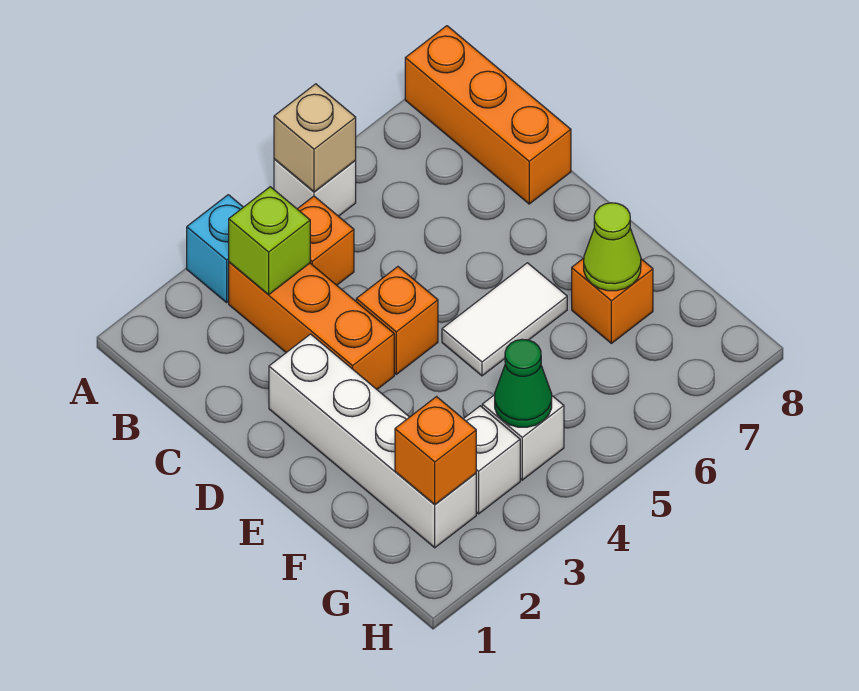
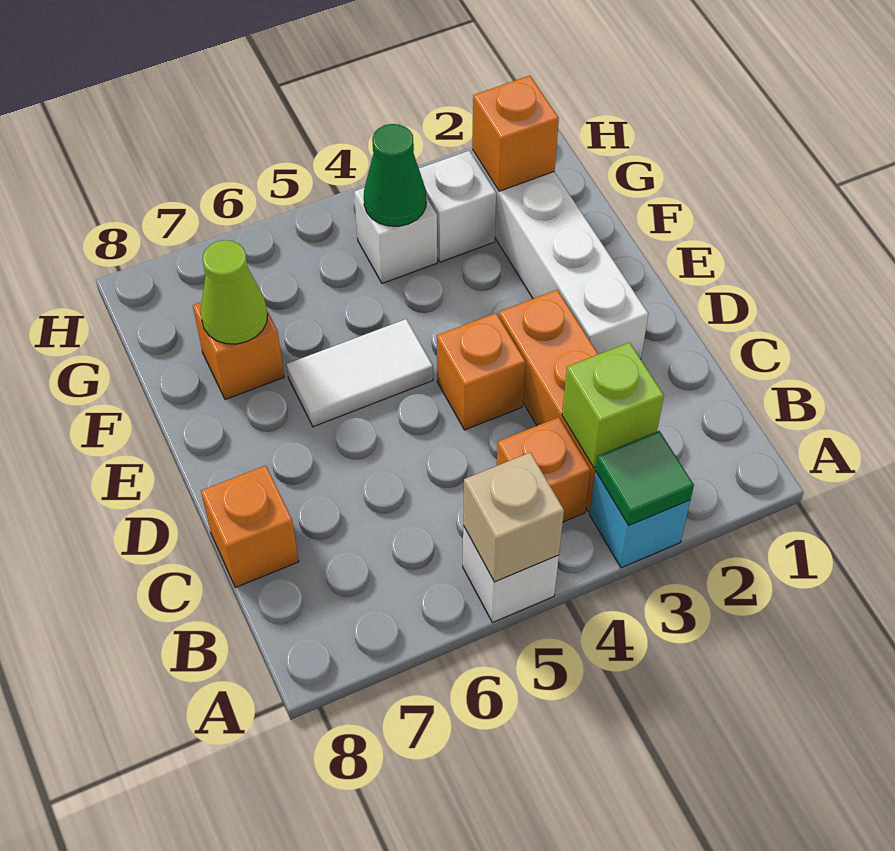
none -> green tile A3 level 2
orange brick A8:C8 level 1 -> orange brick C8 level 1

